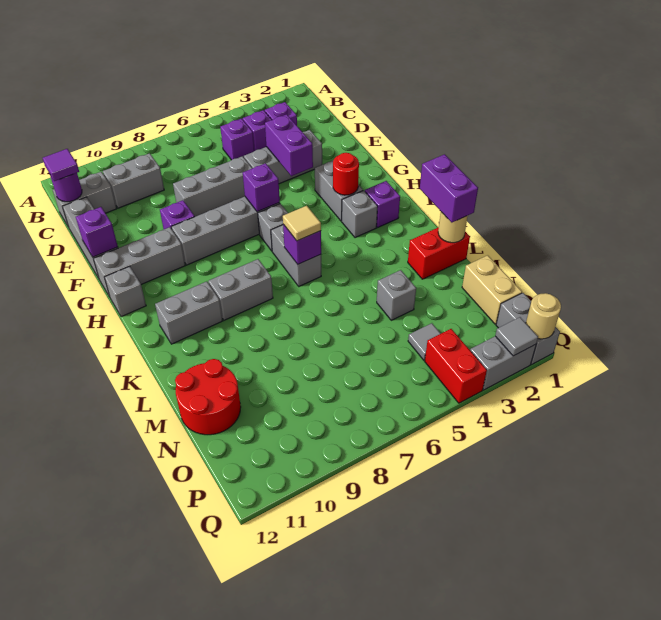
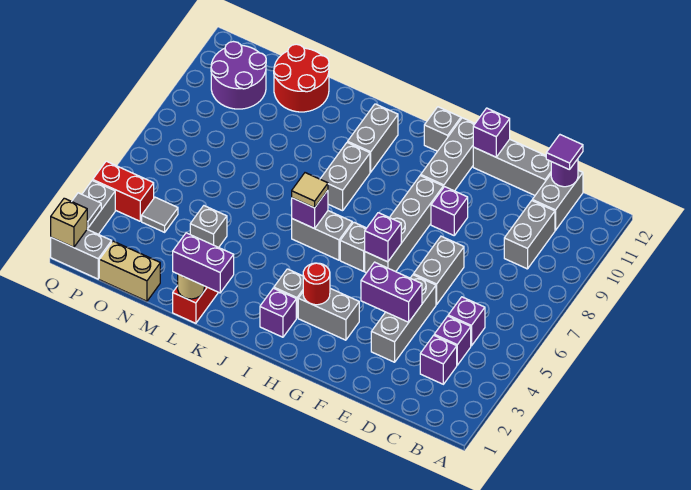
grey brick E6:E8 level 1 -> grey brick E6:E7 level 1
none -> purple round brick O10:P11 level 1
tan round brick Q1 level 2 -> tan brick Q1 level 2

